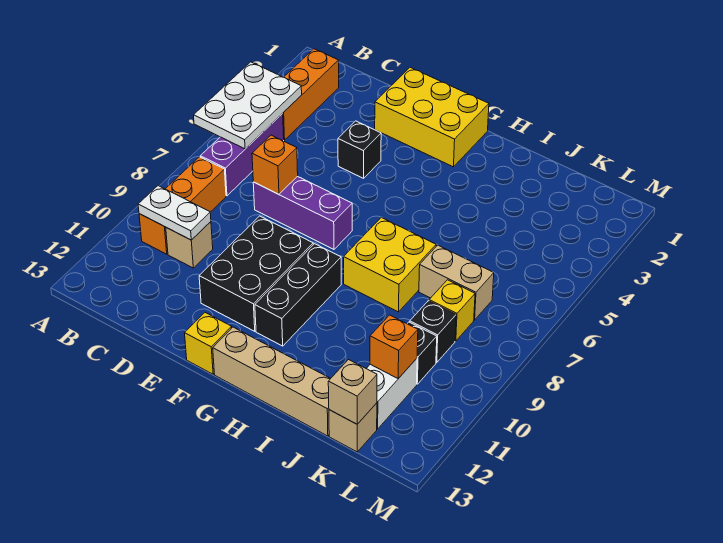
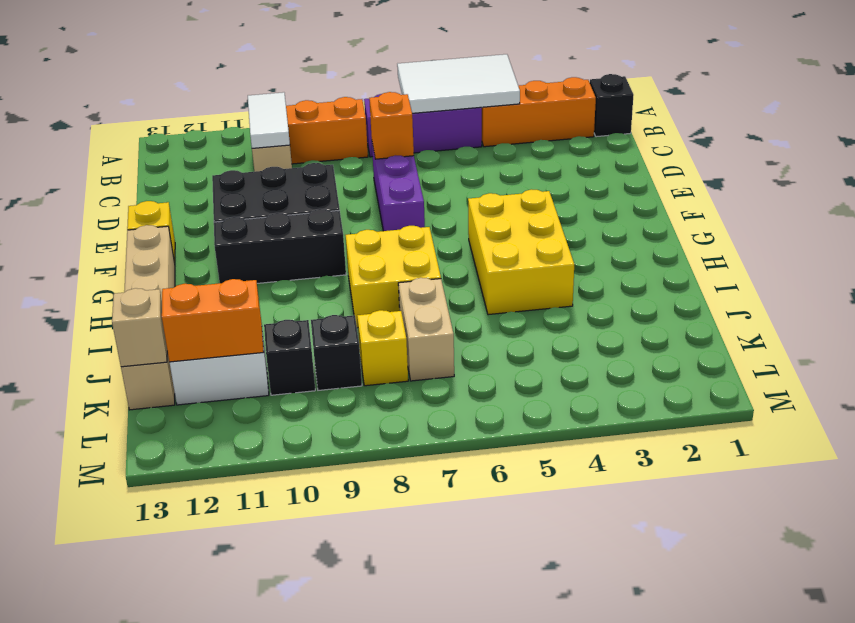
white plate A4:B6 level 2 -> white tile A4:B6 level 2
white plate B10:C10 level 2 -> white tile B10:C10 level 2
yellow brick E1:G2 level 1 -> yellow brick G4:I5 level 1
black brick E4 level 1 -> black brick B1 level 1
orange brick K11 level 2 -> orange brick K11:K12 level 2

